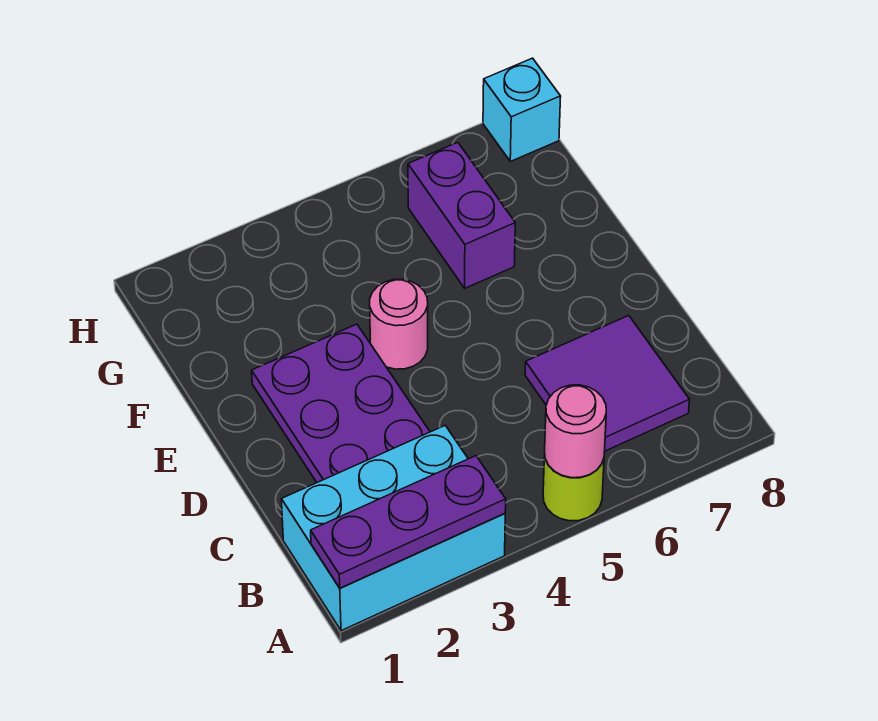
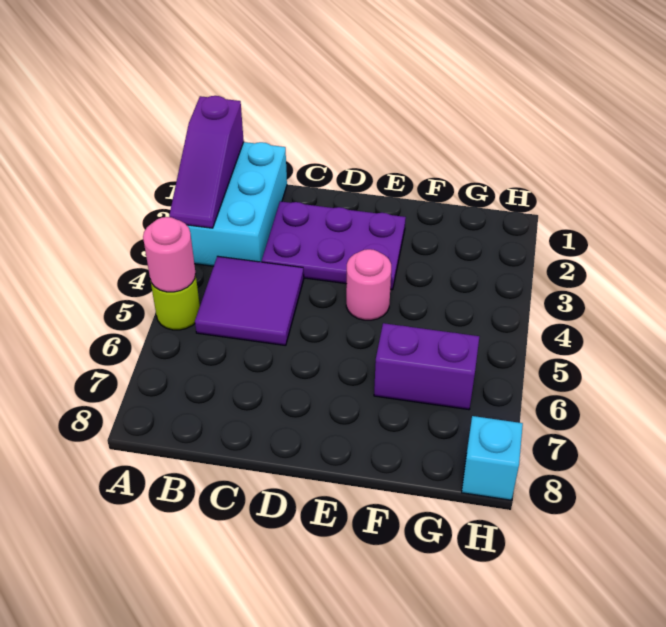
purple plate A1:A3 level 2 -> purple slope A1:A3 level 2 top 1
purple tile B6:C7 level 1 -> purple tile B4:C5 level 1

